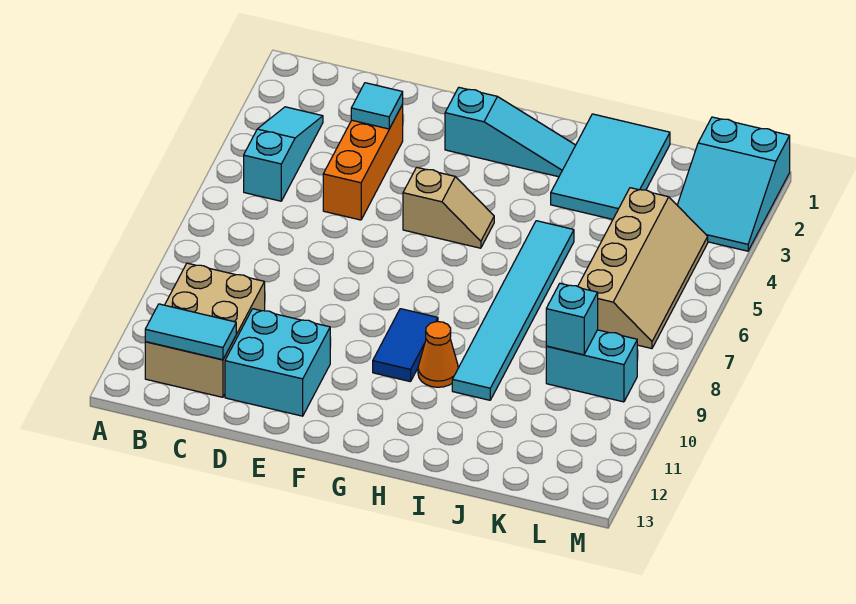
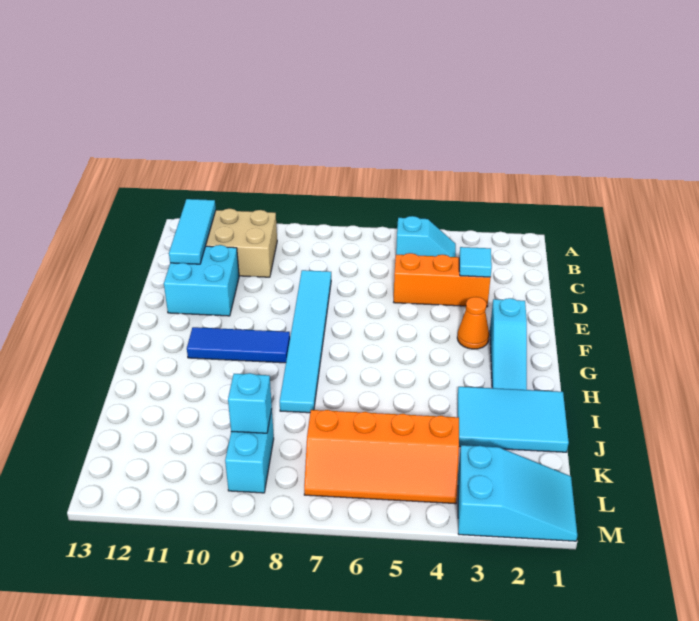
cyan slope B3:B5 level 1 top 5 -> cyan slope B4:B5 level 1 top 5
cyan tile B12:C12 level 2 -> cyan tile B12:D12 level 2
tan slope F5:G5 level 1 top F -> none
blue tile G9:G10 level 1 -> blue tile G9:G11 level 1
orange cone H10 level 1 -> orange cone F3 level 1
cyan tile I5:I10 level 1 -> cyan tile D8:I8 level 1
tan slope K4:L7 level 1 top K -> orange slope K4:L7 level 1 top K
cyan slope L1:M3 level 1 top 1 -> cyan slope L1:M3 level 1 top 3

